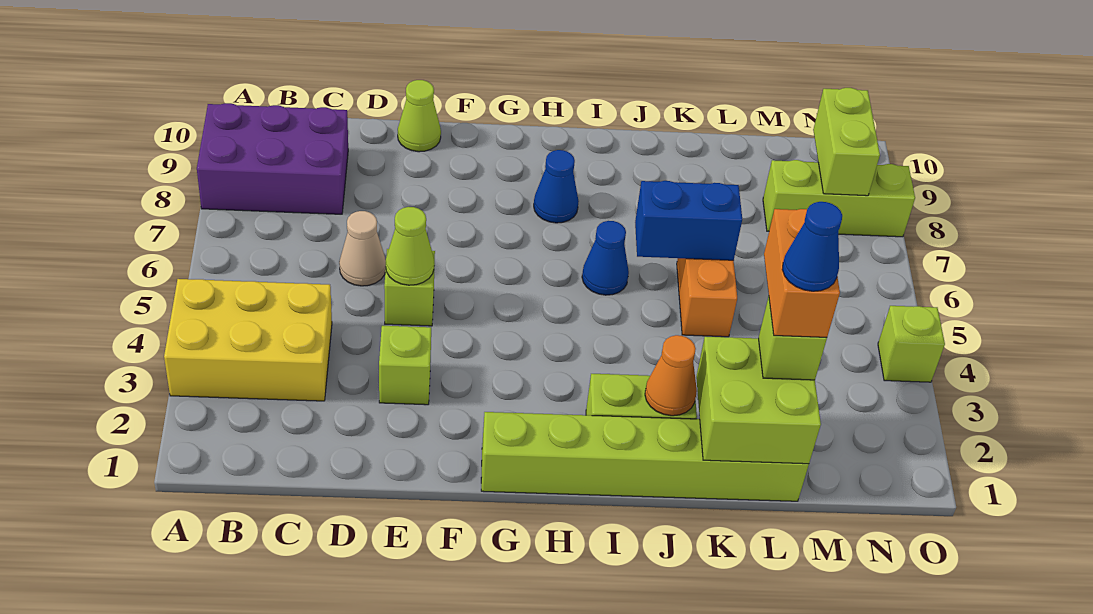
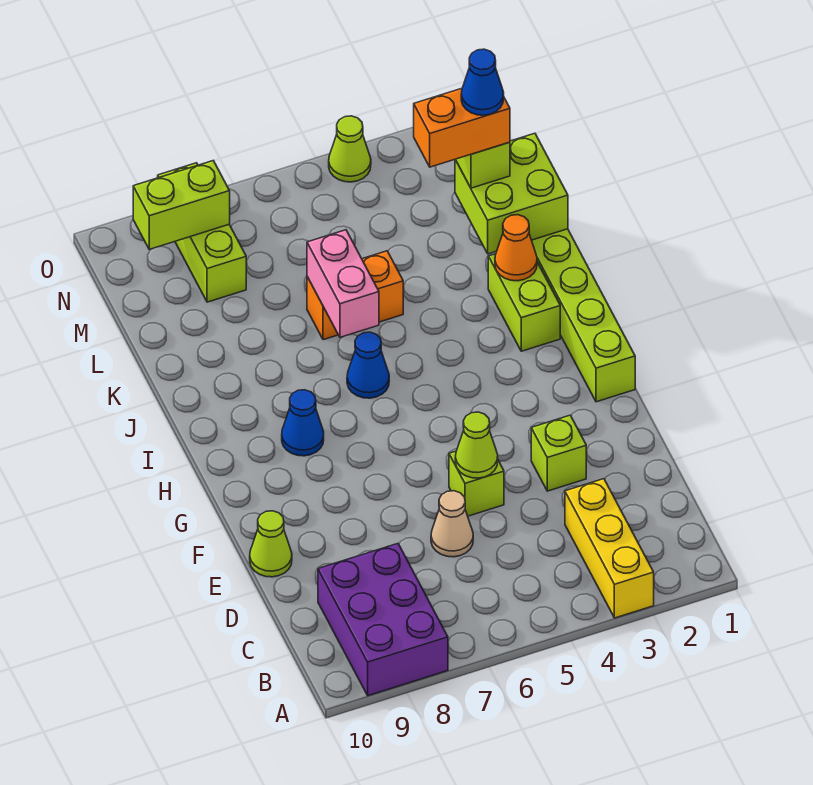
yellow brick A3:C4 level 1 -> yellow brick A3:C3 level 1
blue brick J6:K6 level 2 -> pink brick J6:K6 level 2
lime brick O4 level 1 -> lime cone O4 level 1

